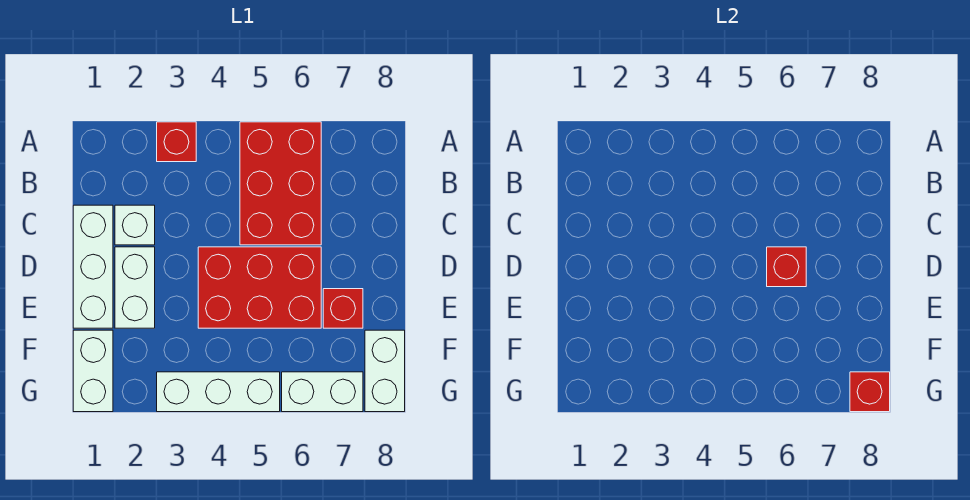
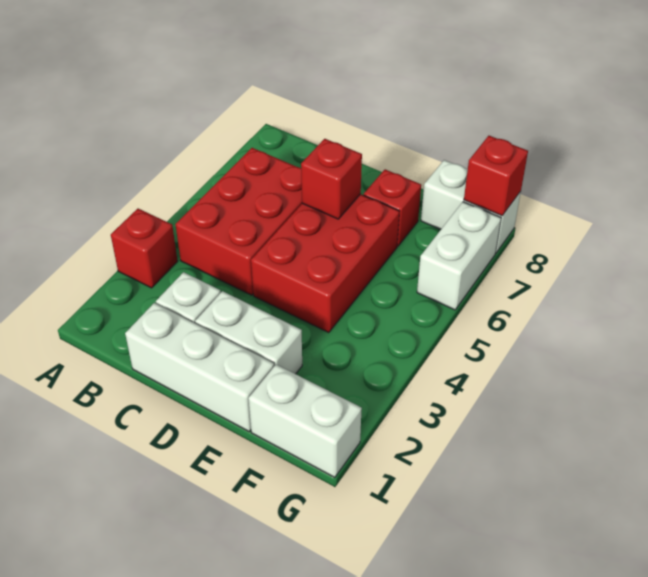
red brick A5:C6 level 1 -> red brick B4:C6 level 1
white brick G3:G5 level 1 -> none

